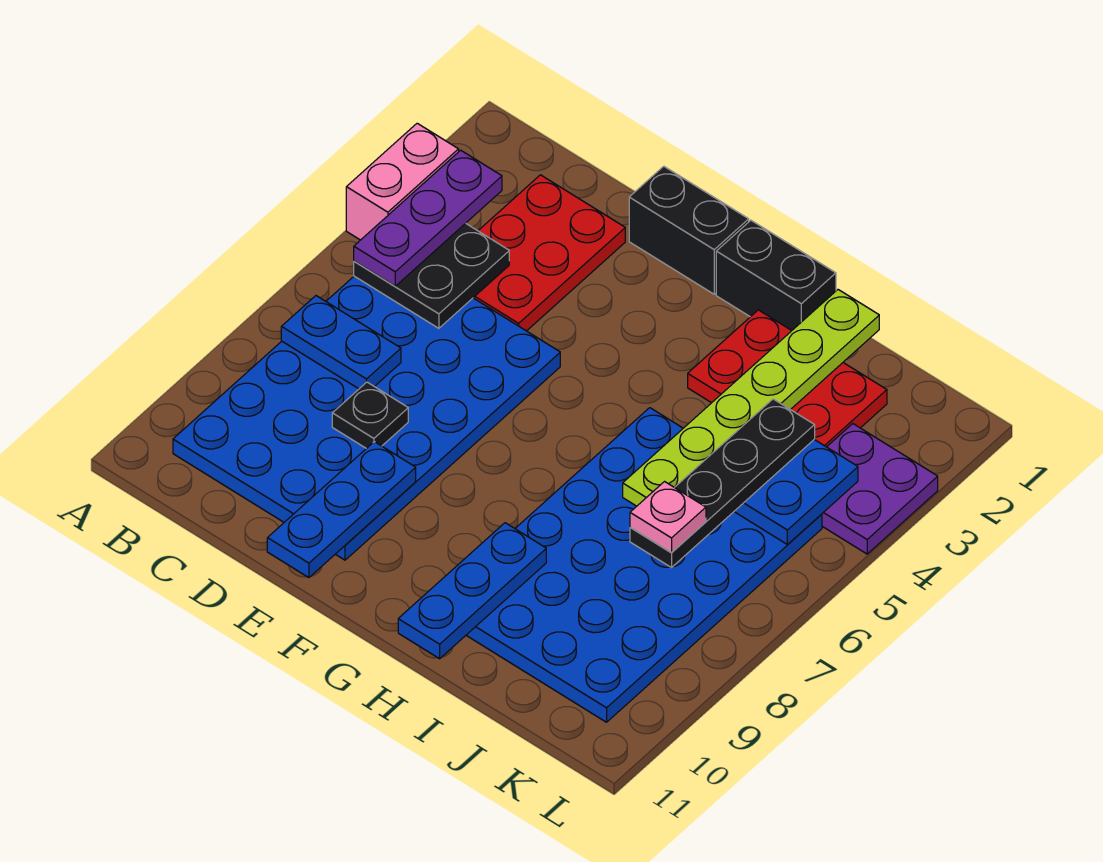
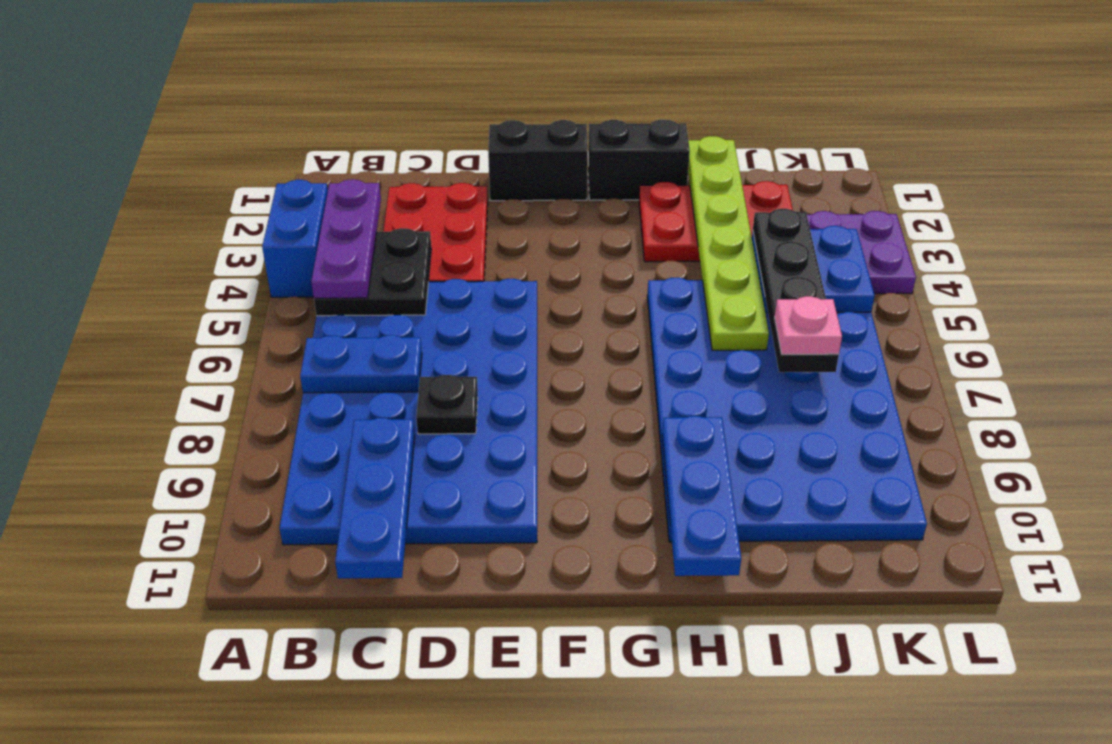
pink brick A3:A4 level 1 -> blue brick A3:A4 level 1
blue plate E9:E11 level 2 -> blue plate C9:C11 level 2

